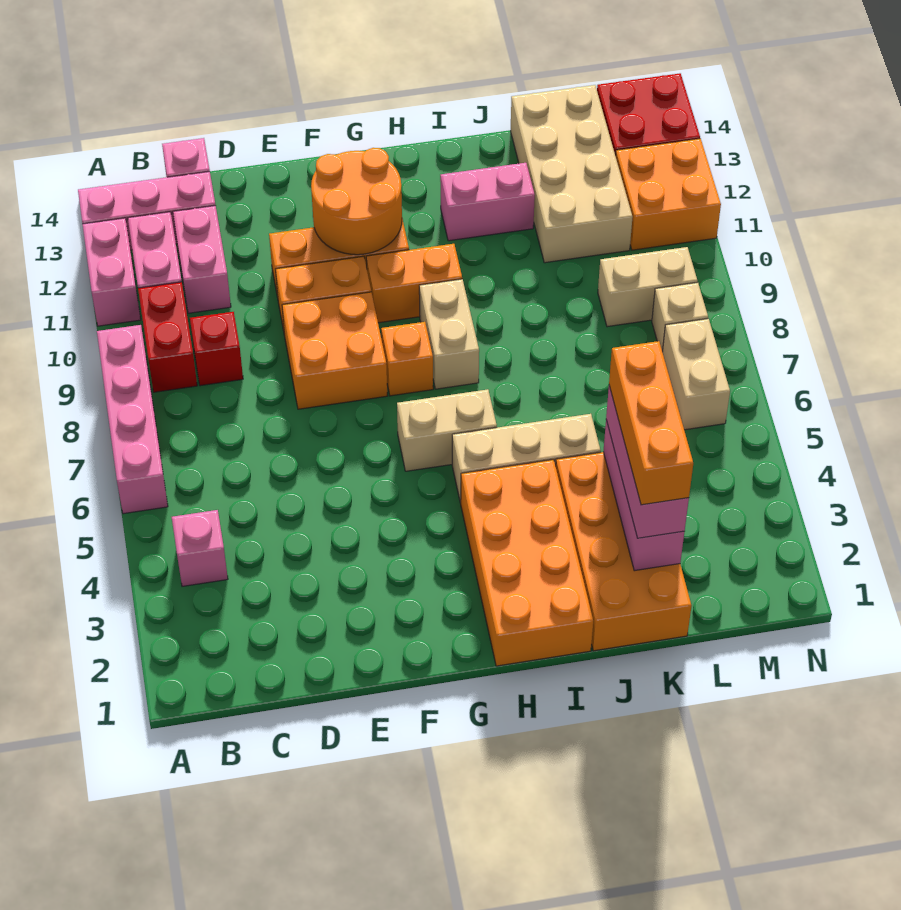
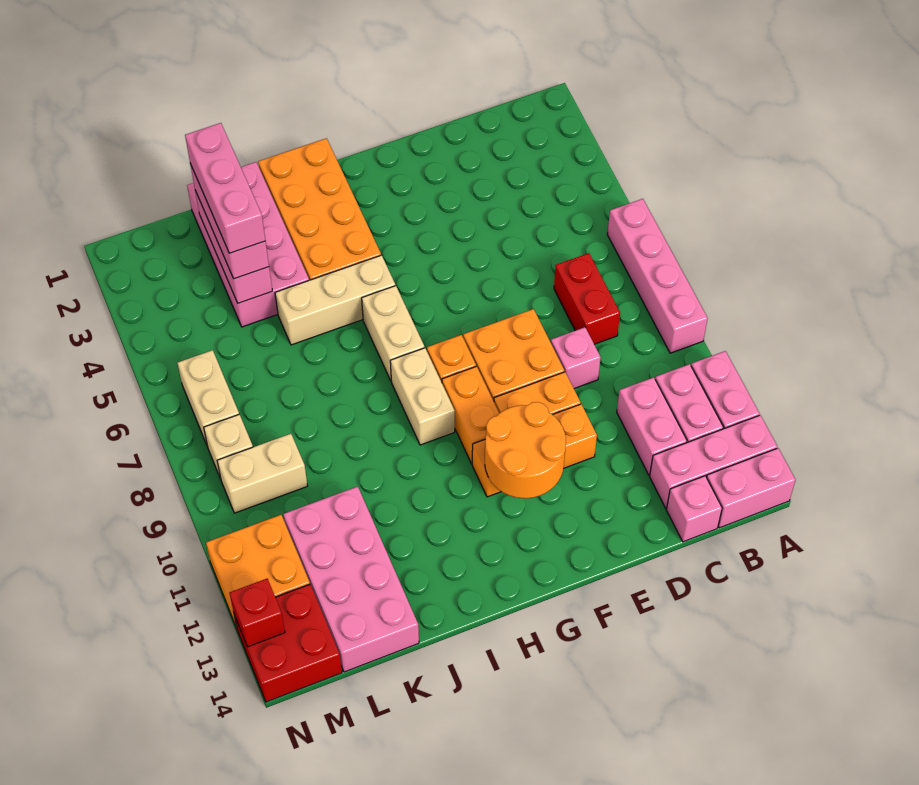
pink brick B4 level 1 -> pink brick D9 level 1
red brick B9:B10 level 1 -> red brick C7:C8 level 1
red brick C9 level 1 -> red brick N13 level 2
tan brick G6:H6 level 1 -> tan brick H6:H7 level 1
orange brick G10:H10 level 1 -> orange brick G9:G10 level 1
pink brick I12:J12 level 1 -> pink brick A14:B14 level 1
orange brick J1:K4 level 1 -> pink brick J1:K4 level 1
orange brick K2:K4 level 4 -> pink brick K2:K4 level 4
tan brick K11:L14 level 1 -> pink brick K11:L14 level 1

